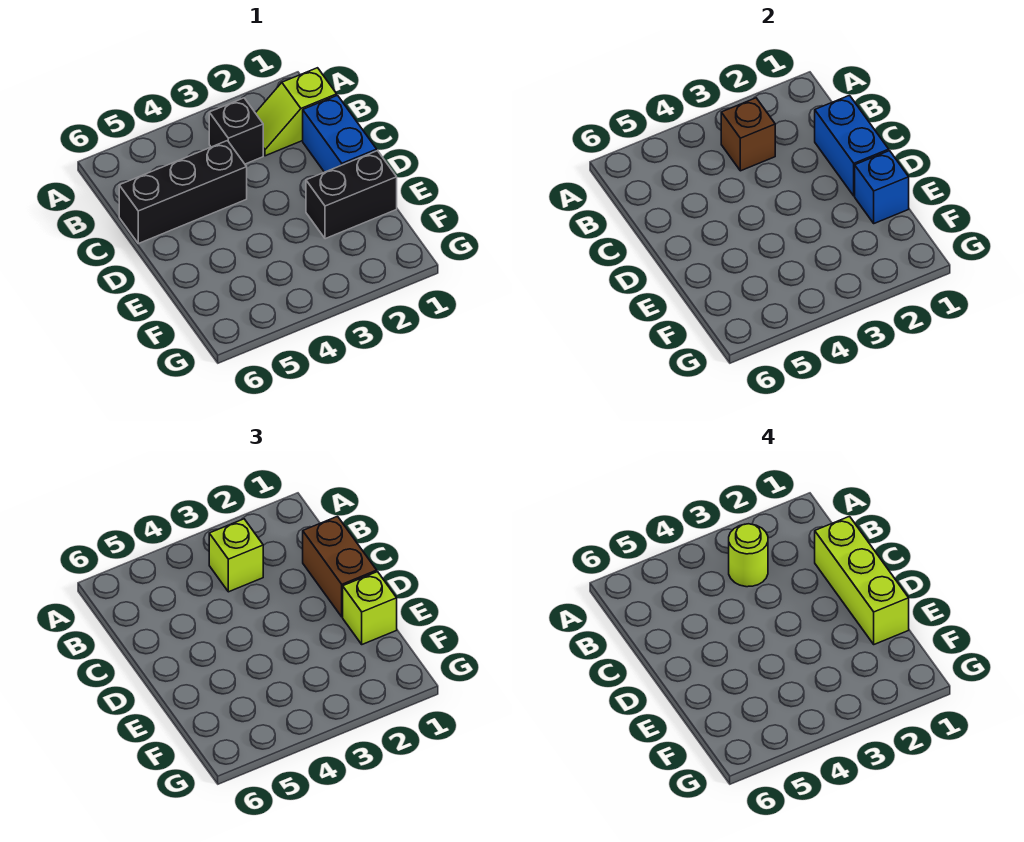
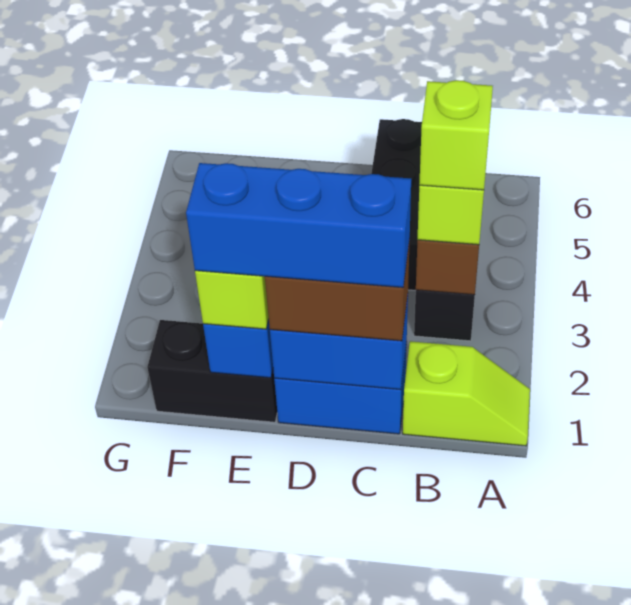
lime slope B1:B2 level 1 top 1 -> lime slope A1:B1 level 1 top B
lime round brick B3 level 4 -> lime brick B3 level 4
lime brick C1:E1 level 4 -> blue brick C1:E1 level 4
black brick E1:E2 level 1 -> black brick E1:F1 level 1

